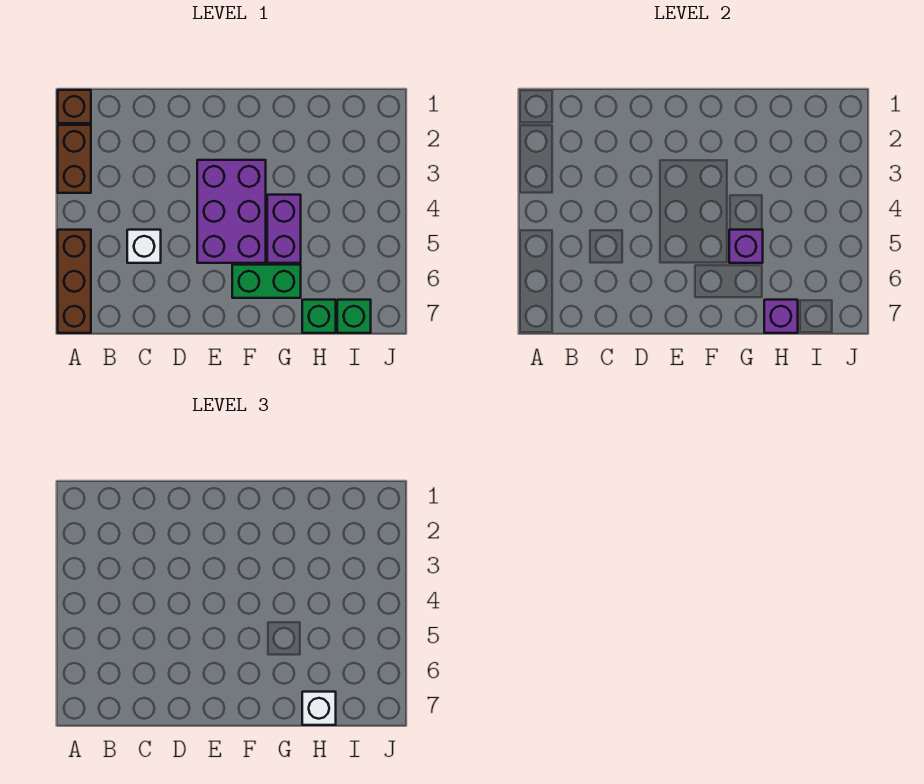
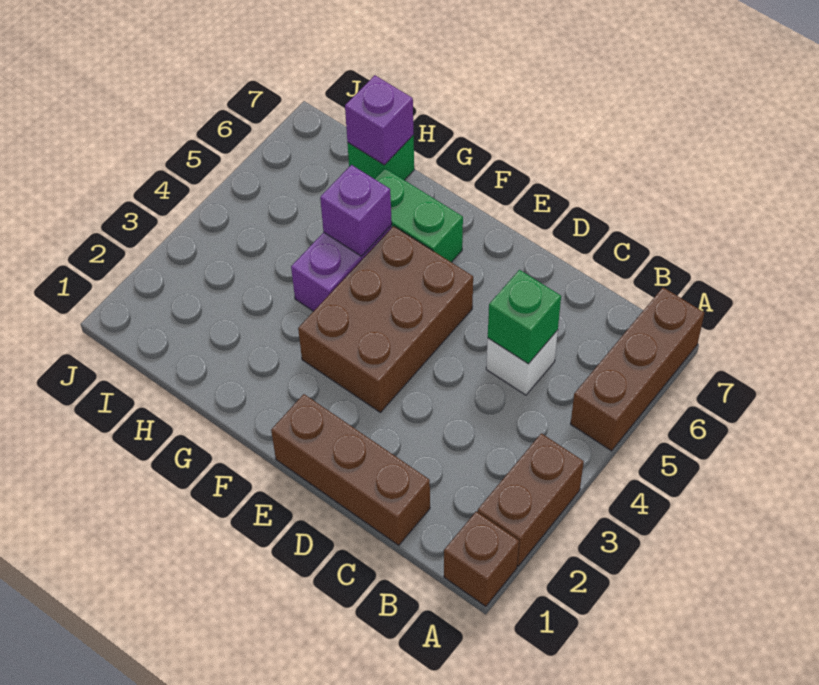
none -> brown brick C1:E1 level 1
purple brick E3:F5 level 1 -> brown brick E3:F5 level 1
white brick H7 level 3 -> none
green brick I7 level 1 -> green brick C5 level 2

